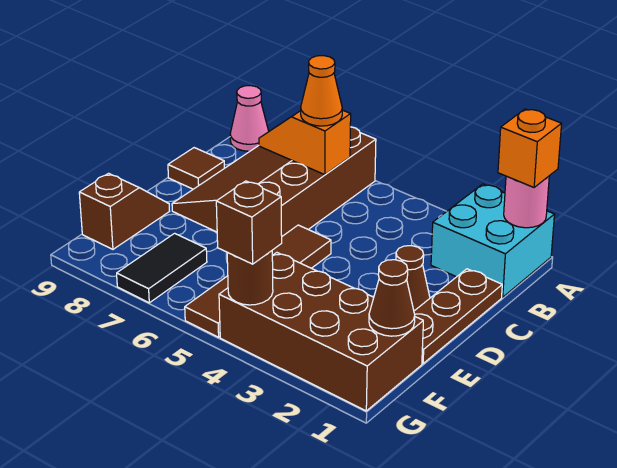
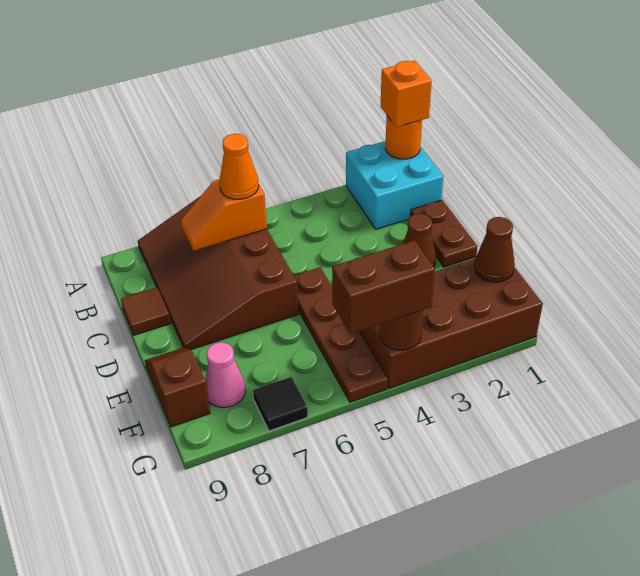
pink round brick A1 level 2 -> orange round brick A1 level 2
pink cone A9 level 1 -> pink cone F8 level 1
brown plate C1:E1 level 1 -> brown plate C1:D1 level 1
brown tile D5:G5 level 1 -> brown plate D5:G5 level 1
black tile F7:G7 level 1 -> black tile G7 level 1
brown brick G4 level 3 -> brown brick G4:G5 level 3

